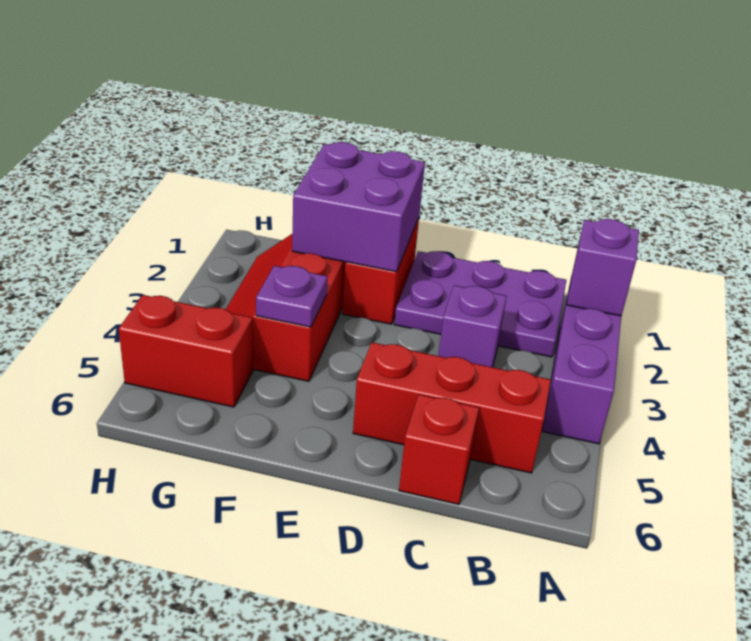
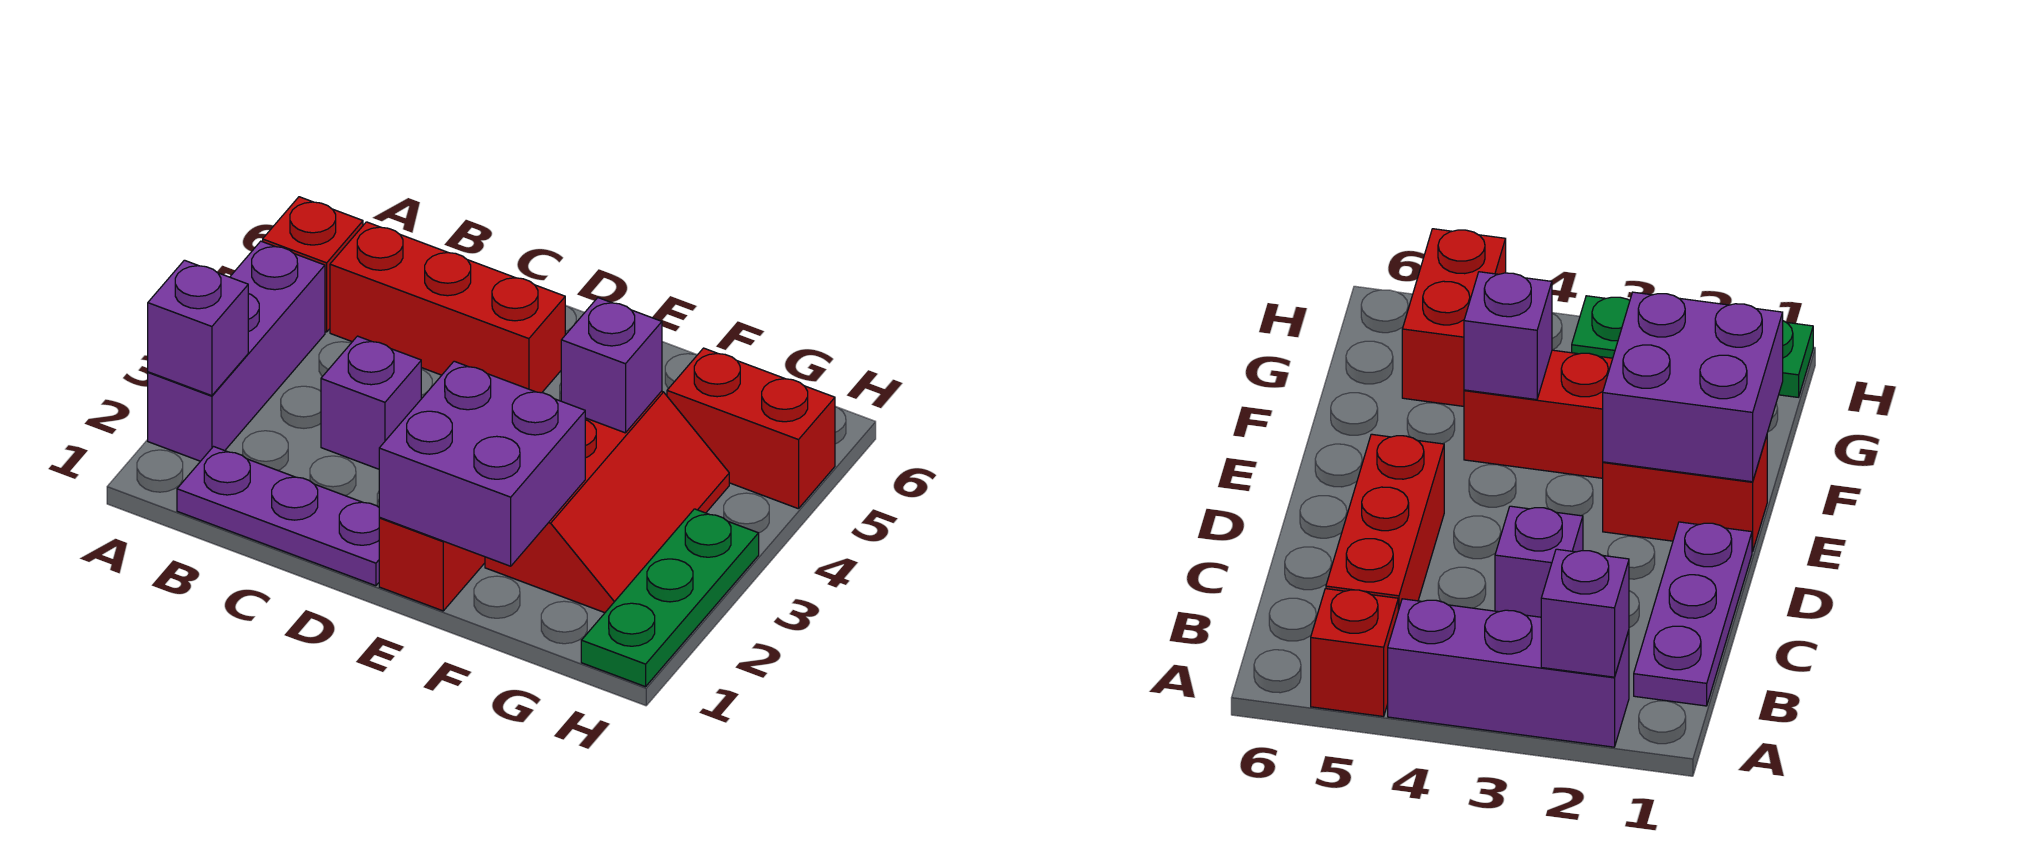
purple plate B1:D2 level 1 -> purple plate B1:D1 level 1
red brick C6 level 1 -> red brick A5 level 1
purple plate F4 level 2 -> purple brick F4 level 2
none -> green plate H1:H3 level 1

